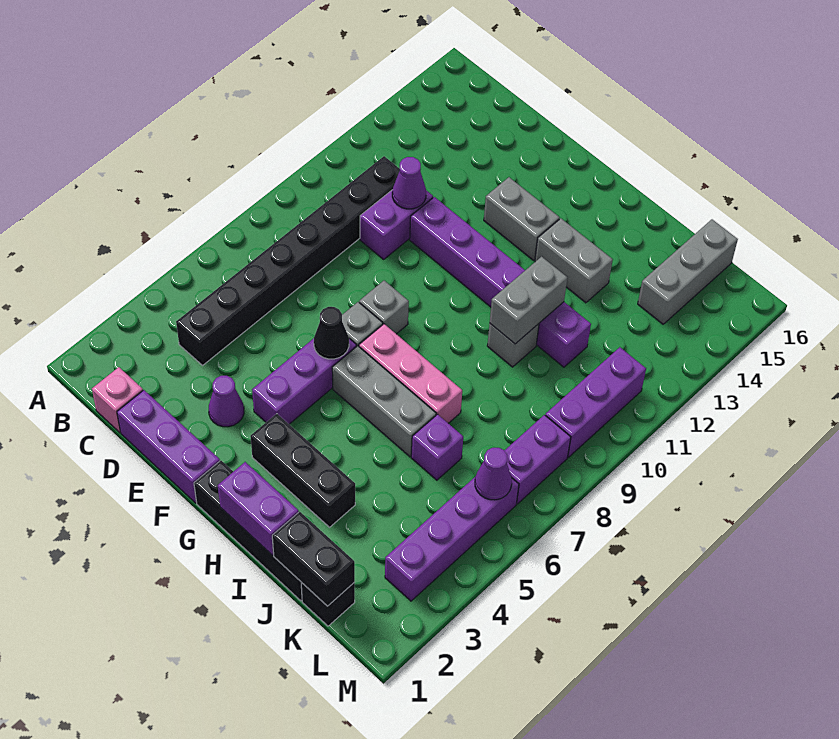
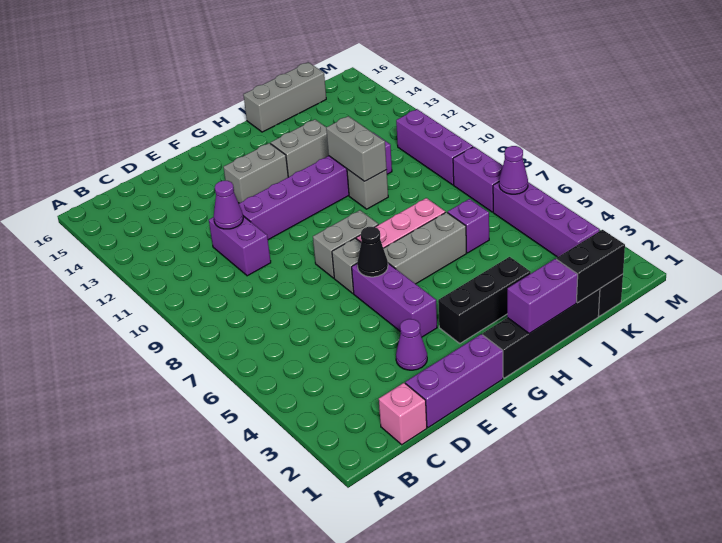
black brick C4:C11 level 1 -> none
grey brick F8 level 1 -> grey brick F8:G8 level 1
grey brick K14:K16 level 1 -> grey brick I16:K16 level 1

